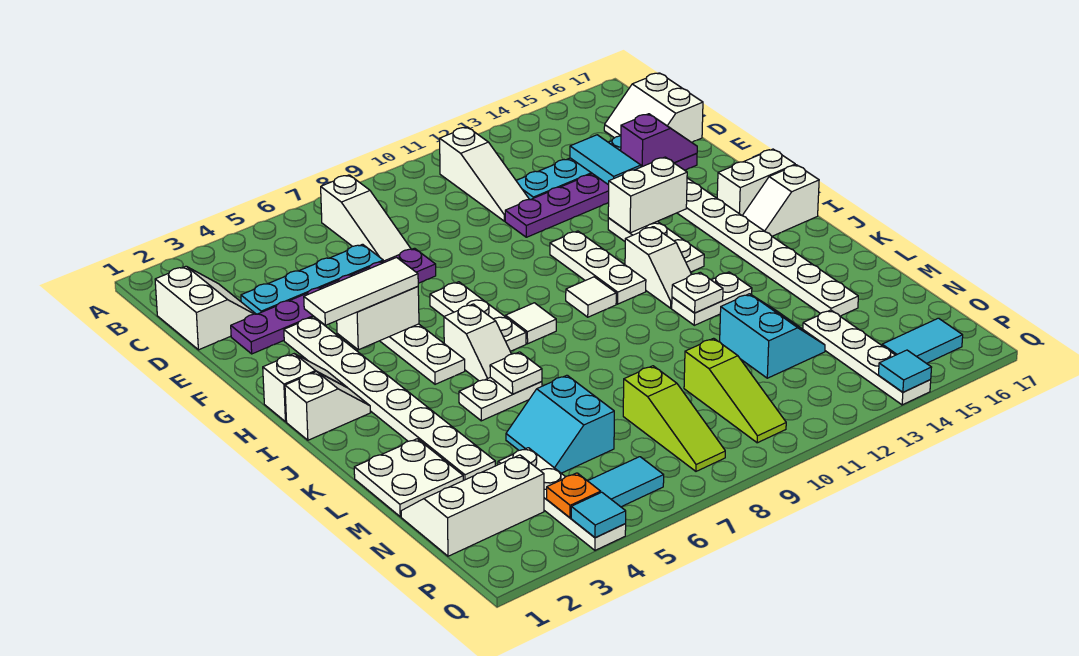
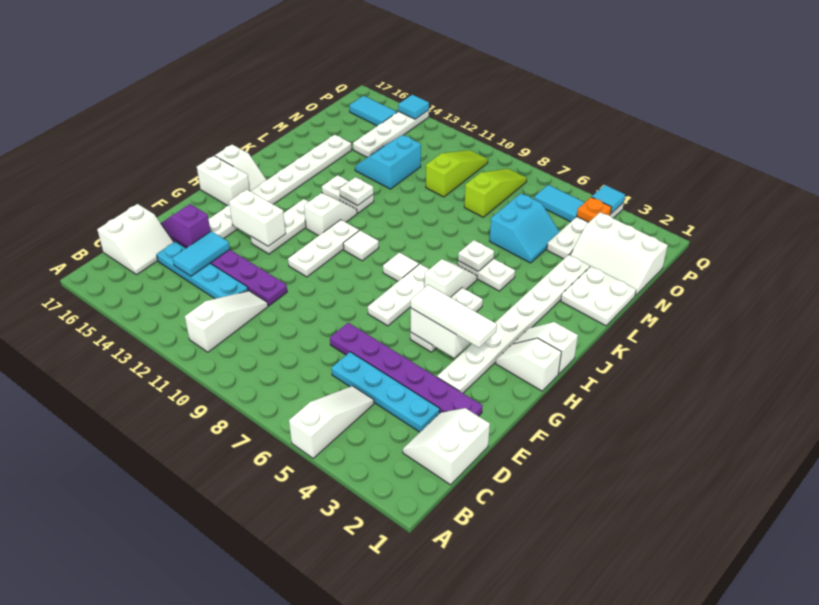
white slope B7:D7 level 1 top B -> white slope A5:C5 level 1 top A

